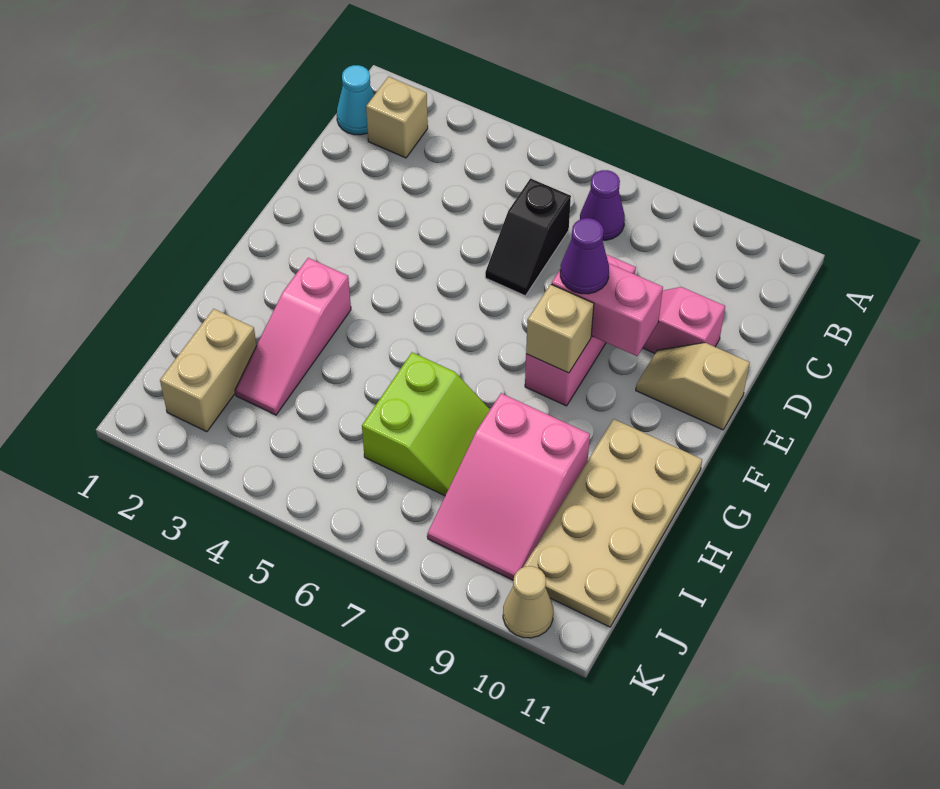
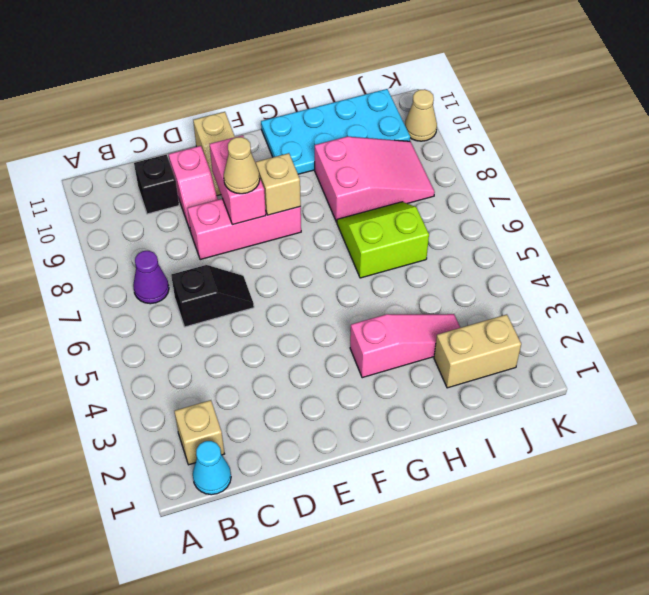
none -> black brick C10 level 1
purple cone E8 level 3 -> tan cone E8 level 3
tan plate G10:J11 level 1 -> cyan plate G10:J11 level 1

